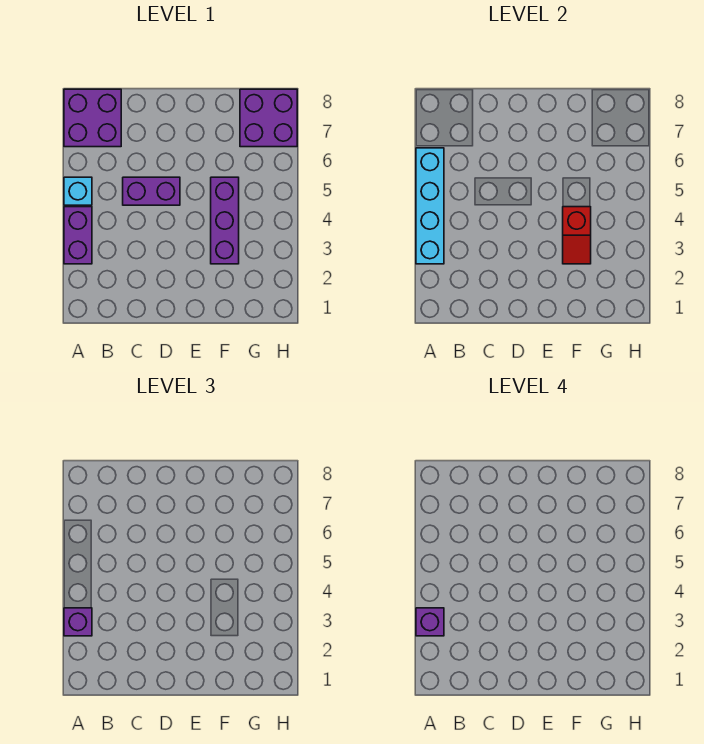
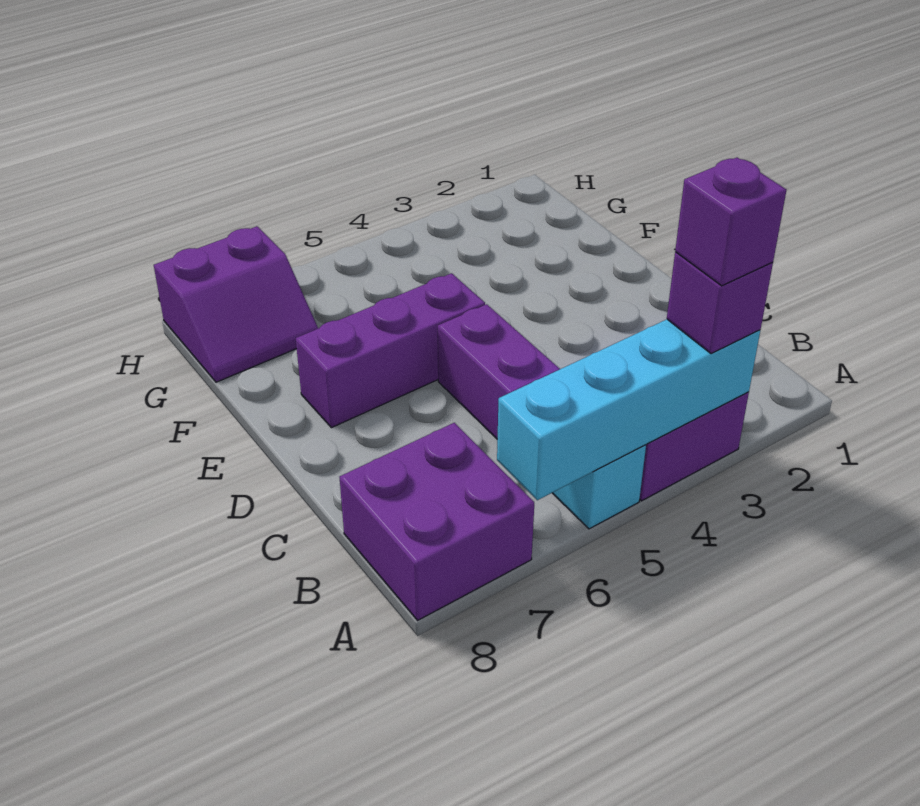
purple brick F3:F5 level 1 -> purple brick E5:E7 level 1
red slope F3:F4 level 2 top 4 -> none
purple brick G7:H8 level 1 -> purple slope G7:H8 level 1 top H

